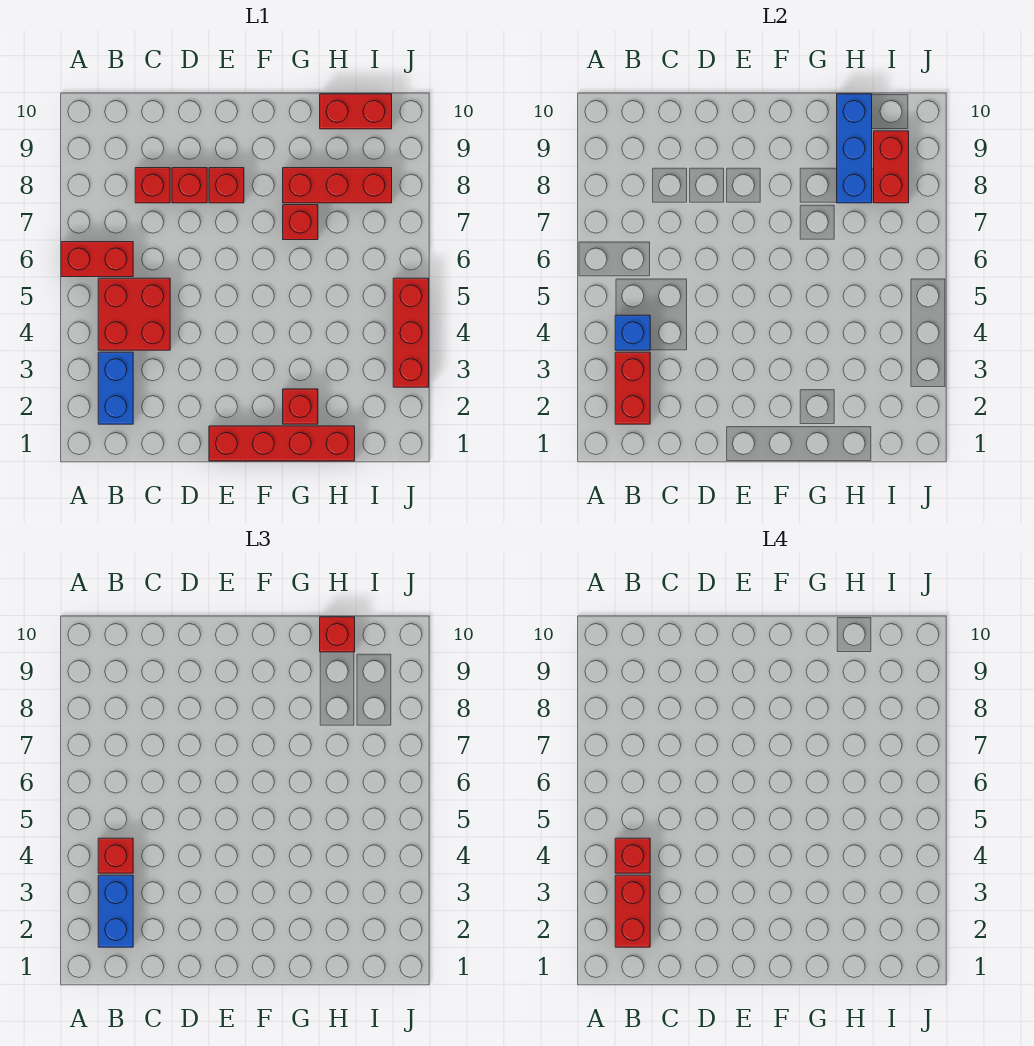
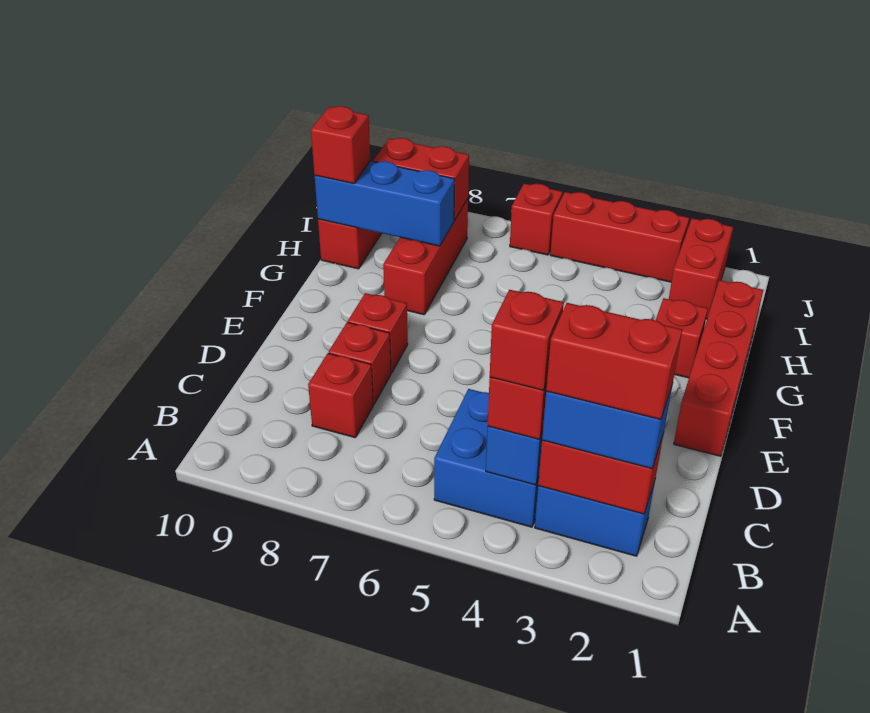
red brick A6:B6 level 1 -> red brick I2:J2 level 1
red brick B4:C5 level 1 -> blue brick B4:C5 level 1
red brick G7 level 1 -> red brick J6 level 1

